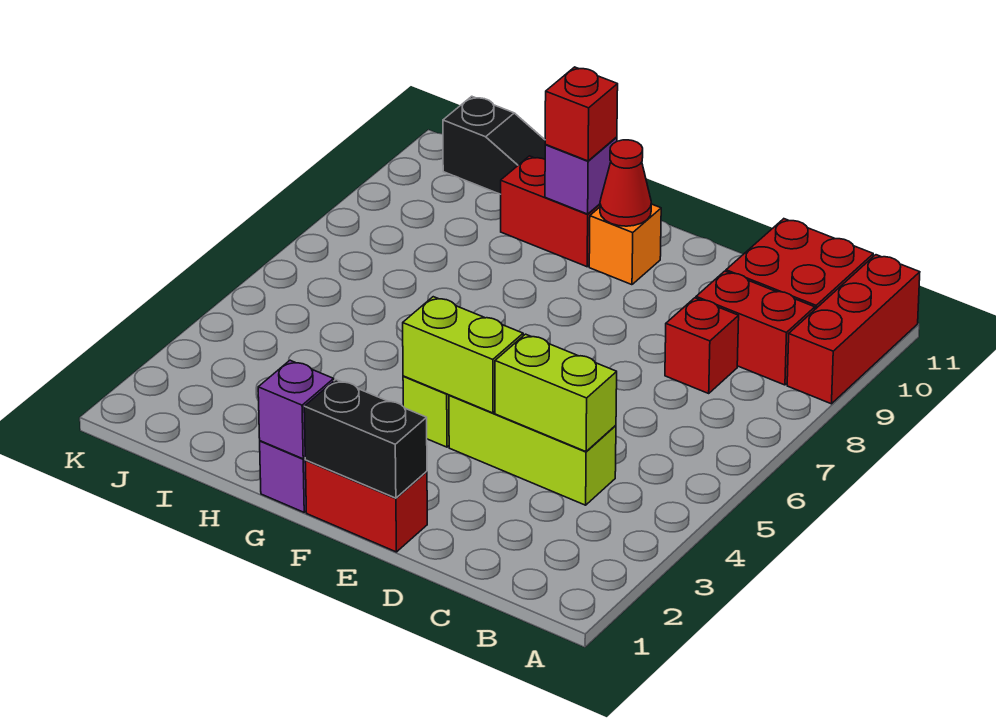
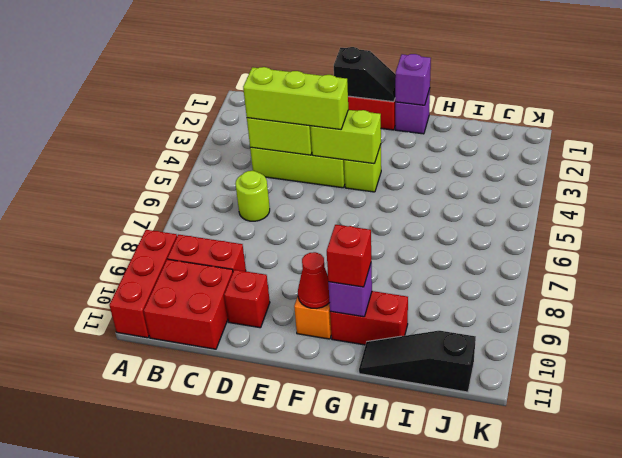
none -> lime brick C4:E4 level 3
none -> lime round brick C6 level 1
red brick C8 level 1 -> red brick D10 level 1
black brick E1:F1 level 2 -> black slope E1:F1 level 2 top E

